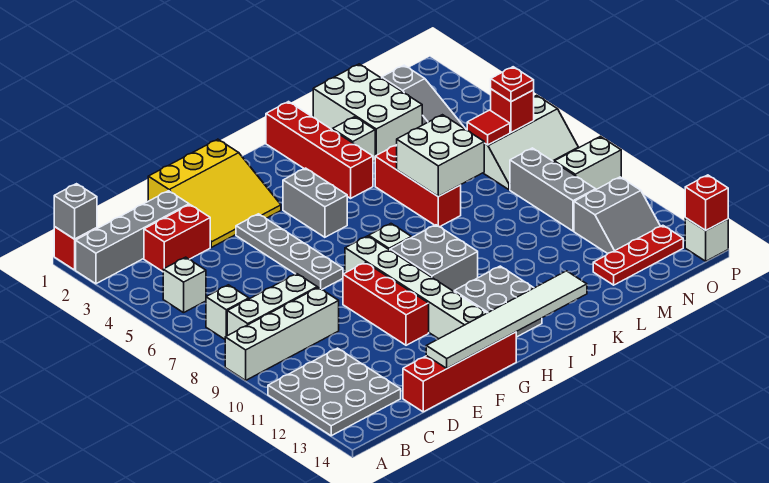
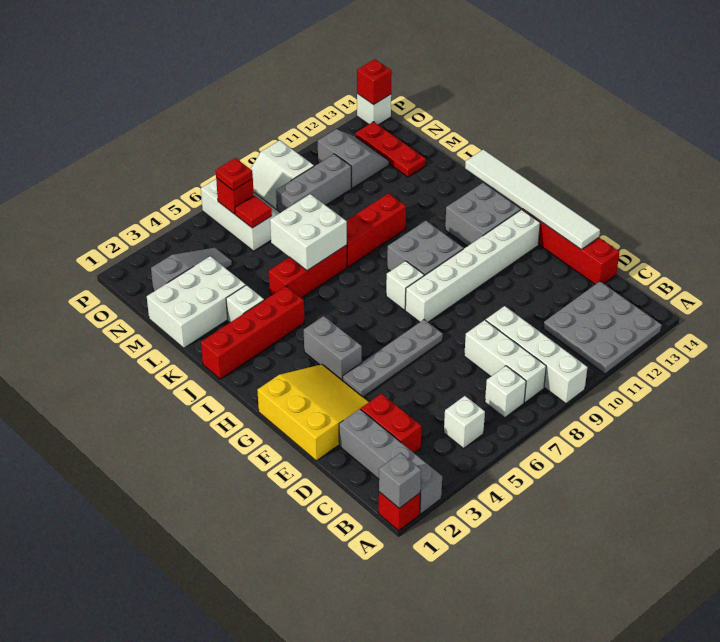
red brick F9:F11 level 1 -> red brick K8:K10 level 1
grey brick H4:H5 level 1 -> grey brick G4:H4 level 1

